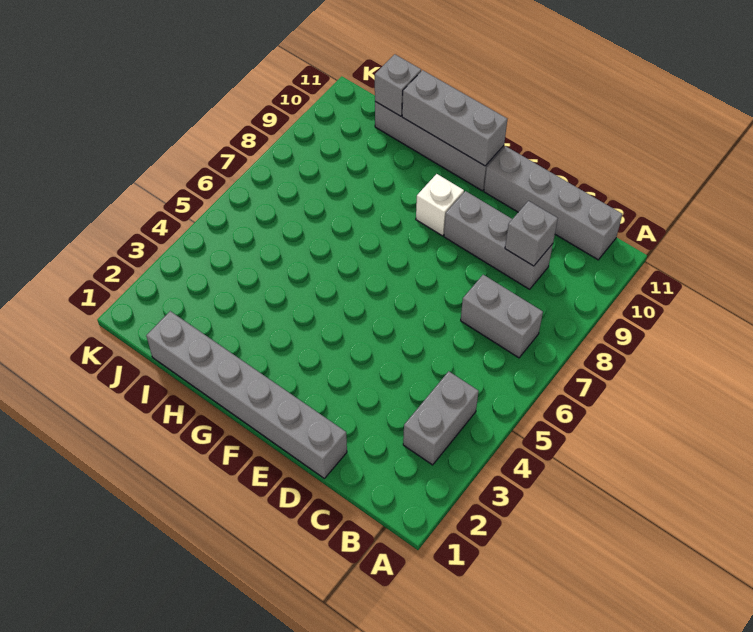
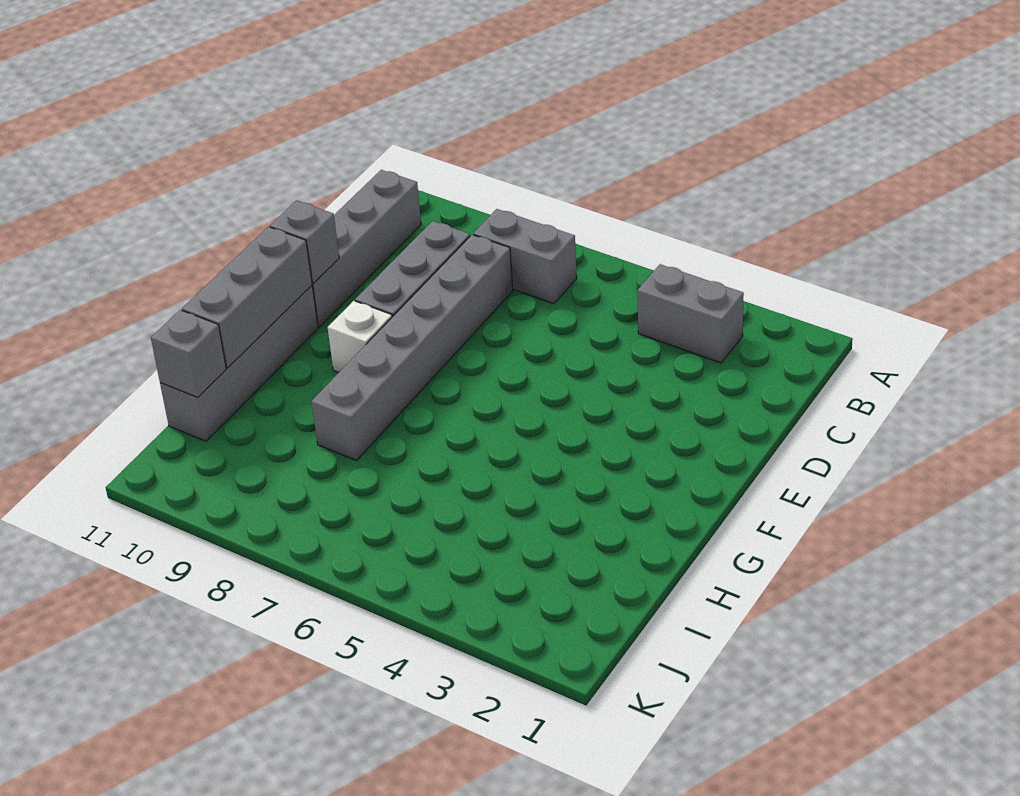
grey brick B7:C7 level 1 -> grey brick B7:B8 level 1
grey brick C9 level 2 -> grey brick E11 level 2
grey brick D1:I1 level 1 -> grey brick C8:H8 level 1

